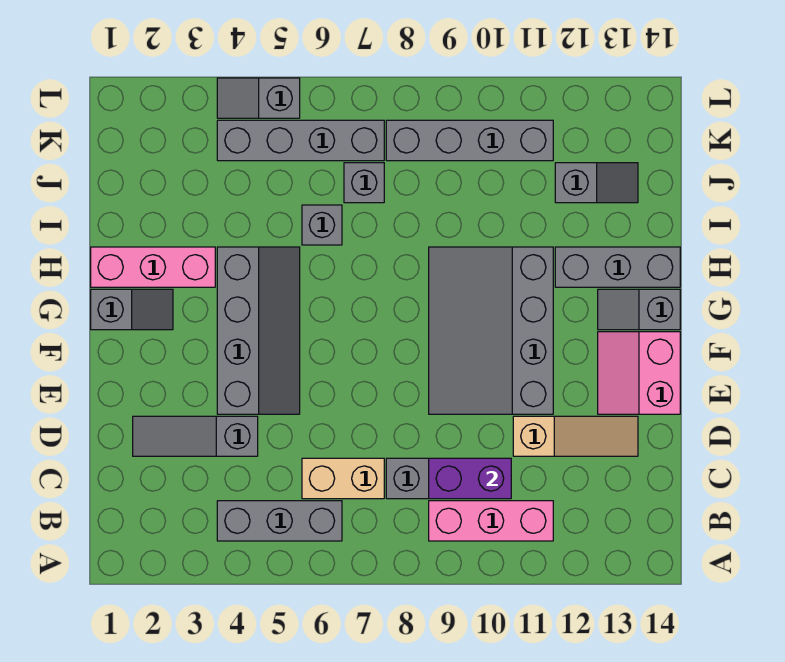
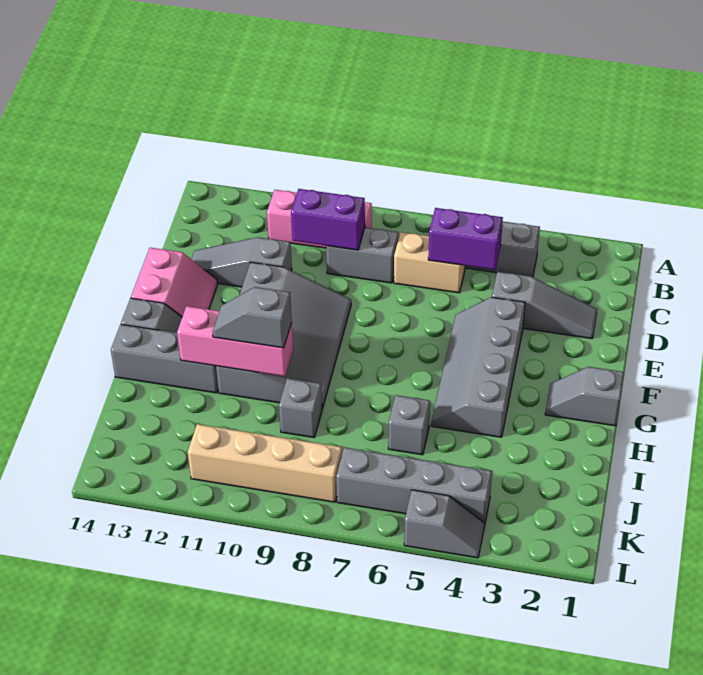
none -> purple brick C5:C6 level 2
tan slope D11:D13 level 1 top 11 -> grey slope D11:D13 level 1 top 11
pink brick H1:H3 level 1 -> pink brick H10:H12 level 2
grey brick J7 level 1 -> grey brick I9 level 1
grey slope J12:J13 level 1 top 12 -> grey slope H10:H11 level 3 top 10
grey brick K8:K11 level 1 -> tan brick K8:K11 level 1

